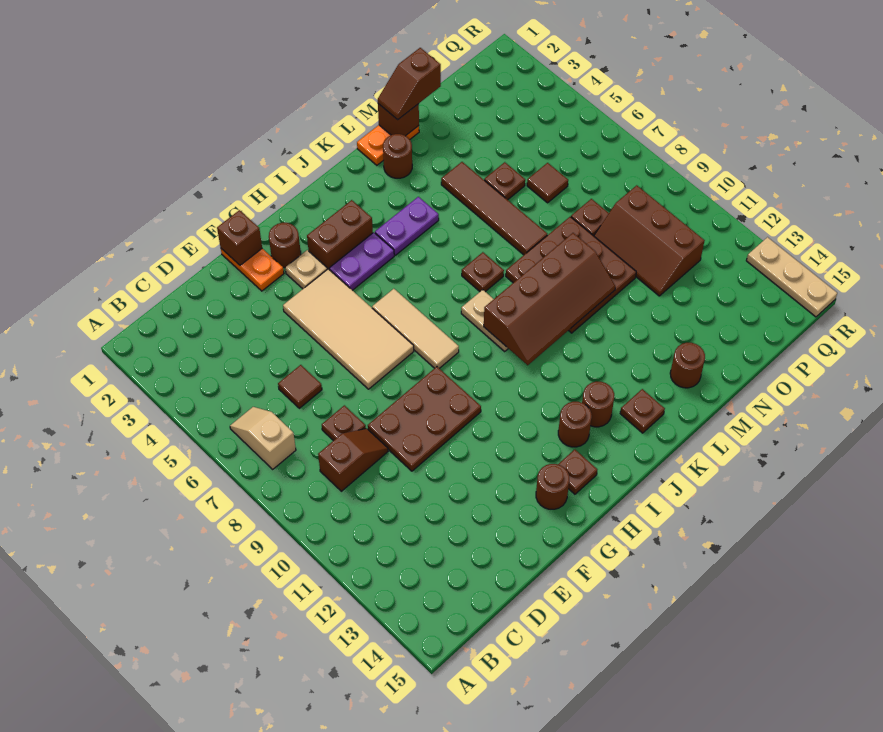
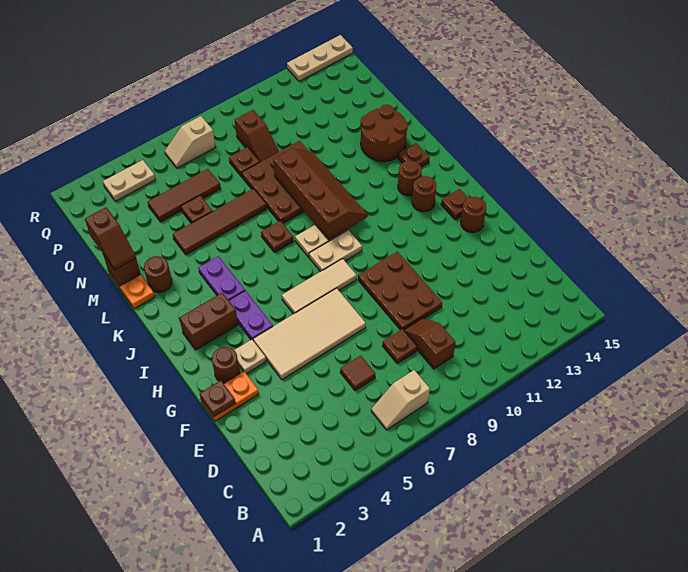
brown brick F1 level 2 -> brown plate F1 level 2
brown brick H3:I3 level 1 -> brown brick I2:I3 level 1
none -> tan plate I8:I9 level 1
brown round brick M14 level 1 -> brown round brick L13:M14 level 1
brown tile O6 level 1 -> brown tile O4:O6 level 1
brown slope O9:P11 level 1 top P -> brown slope O9:P9 level 1 top P
none -> tan plate Q3:Q4 level 1
none -> tan slope Q6:Q7 level 1 top 7

